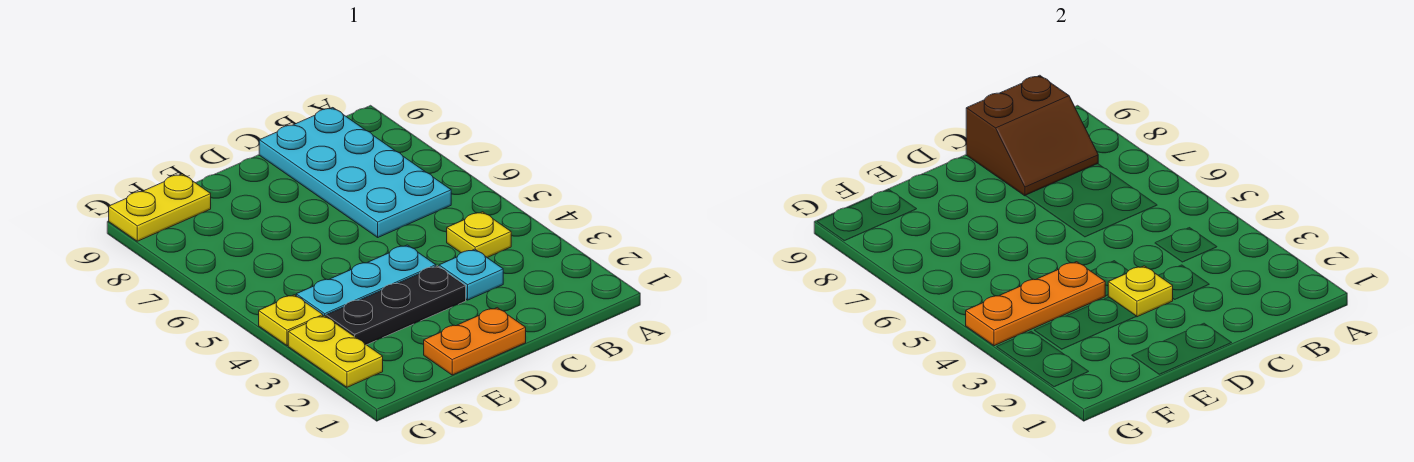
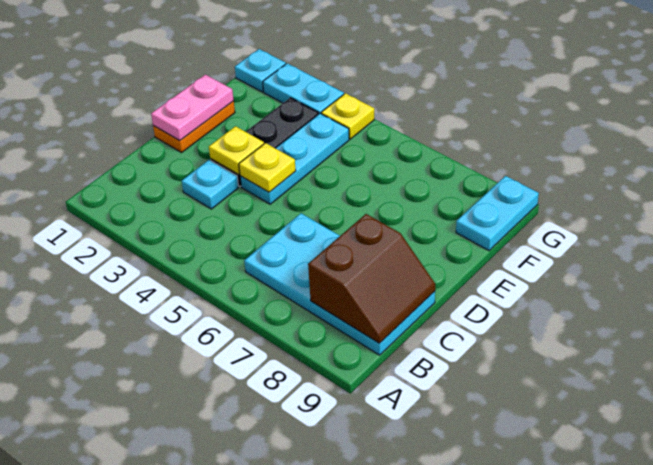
yellow plate B4 level 1 -> yellow plate D4 level 2
brown slope B8:C9 level 2 top 9 -> brown slope B8:C9 level 2 top 8
none -> pink plate D1:E1 level 2
orange plate E4:G4 level 2 -> none
yellow plate F9:G9 level 1 -> cyan plate F9:G9 level 1
none -> cyan plate G1 level 1
yellow plate G2:G3 level 1 -> cyan plate G2:G3 level 1

